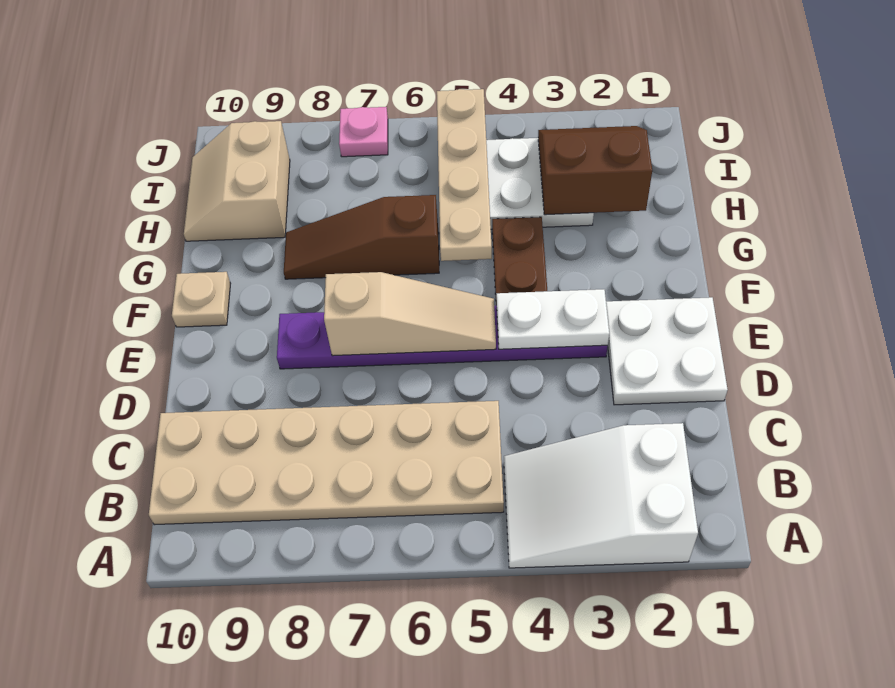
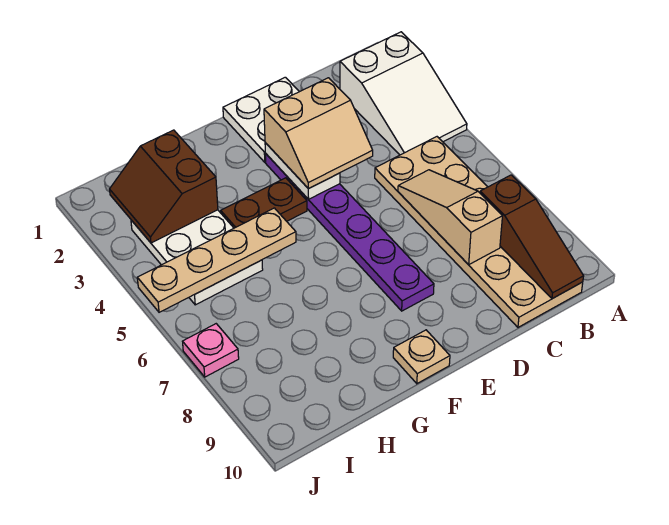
tan slope E5:E7 level 2 top 7 -> tan slope C6:C8 level 2 top 8
brown slope G6:G8 level 1 top 6 -> brown slope B8:B10 level 2 top 8
tan slope H9:I10 level 1 top 9 -> tan slope D3:E4 level 3 top 3

